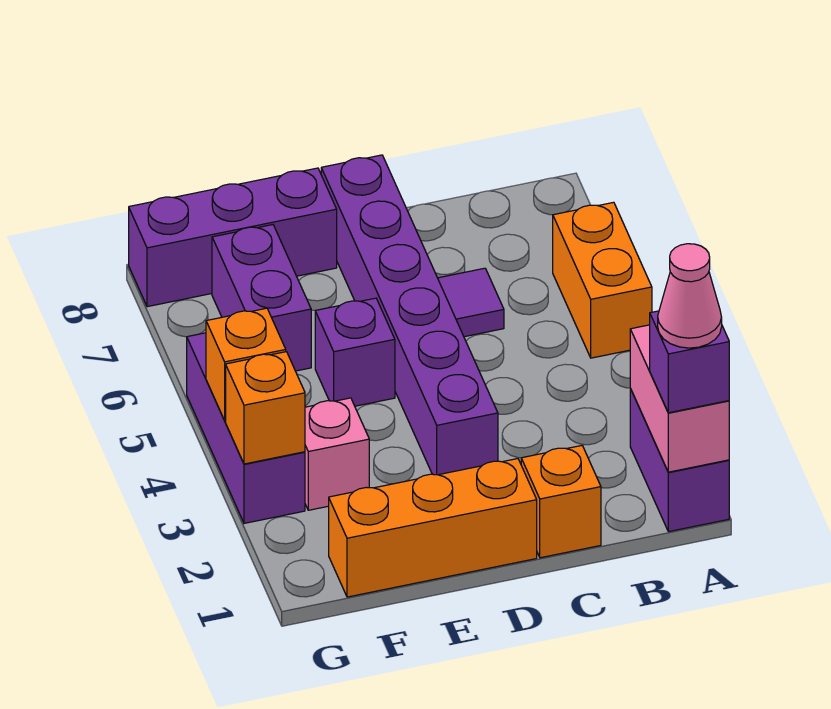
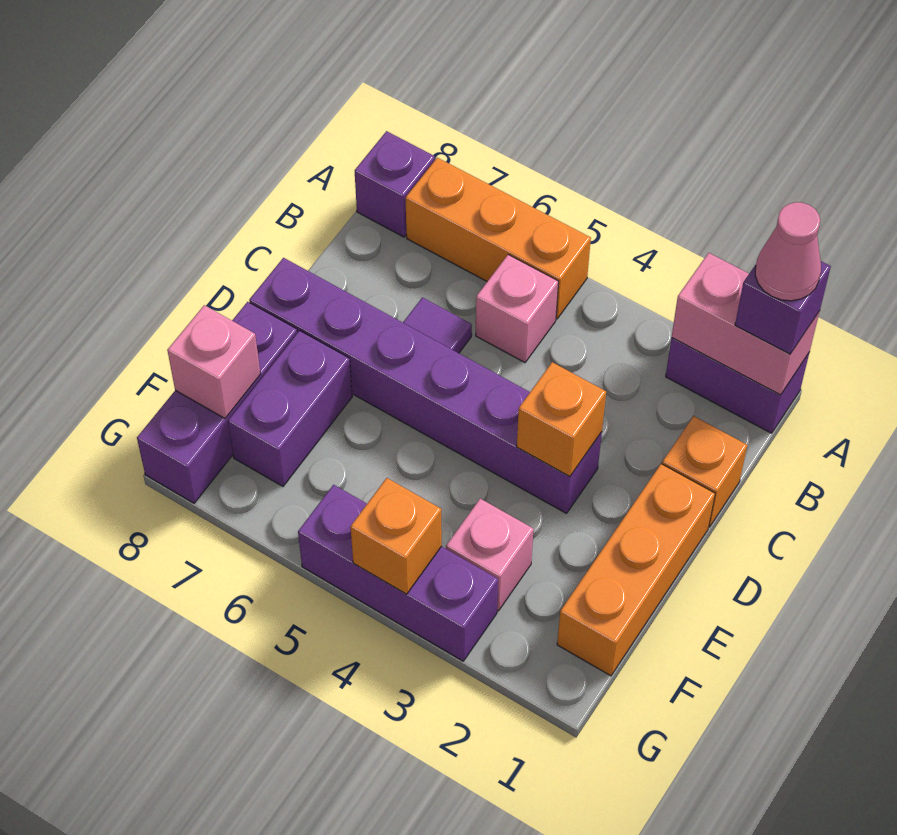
orange brick A5:A6 level 1 -> orange brick A5:A7 level 1
none -> pink brick B5 level 1
purple brick E5 level 1 -> purple brick A8 level 1
purple brick F6:F7 level 1 -> purple brick E7:F7 level 1
none -> pink brick F8 level 2
orange brick G3 level 2 -> orange brick D3 level 2

